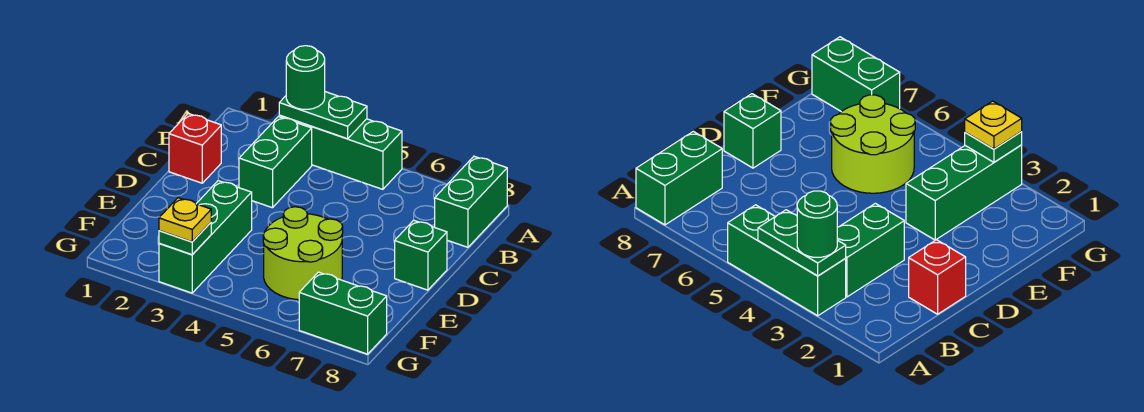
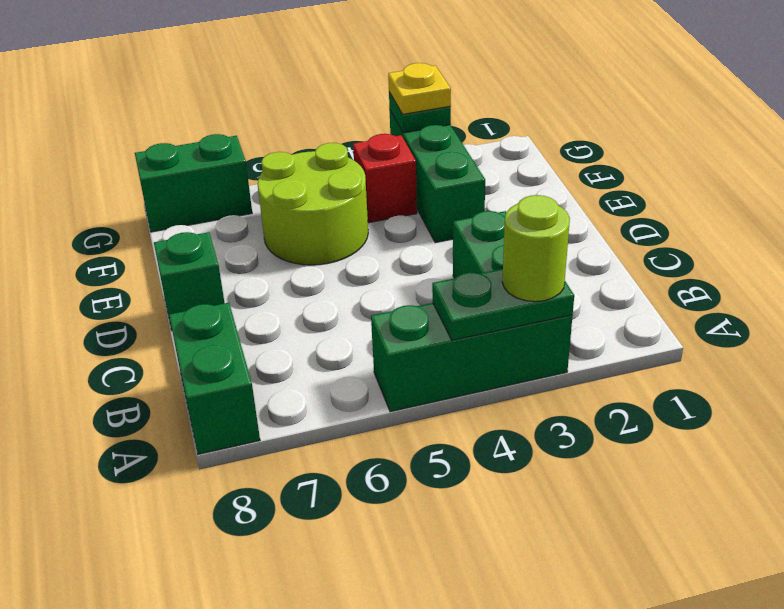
green round brick A3 level 3 -> lime round brick A3 level 3
red brick C1 level 1 -> red brick F4 level 1

